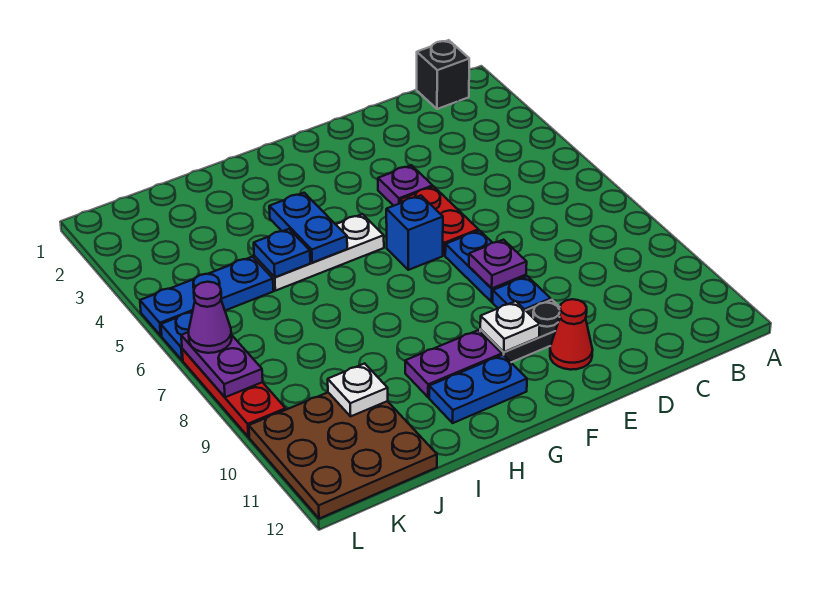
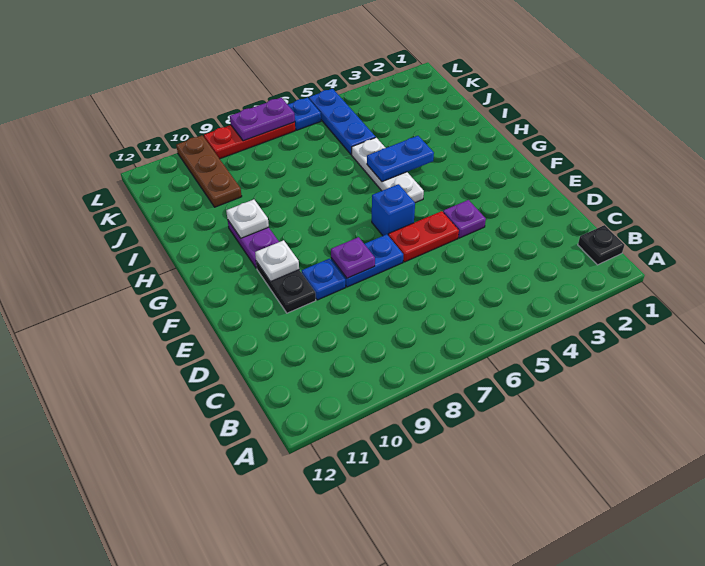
black brick B1 level 1 -> black plate B1 level 1
red cone E11 level 1 -> none
blue plate G11:H11 level 1 -> none
blue plate I5 level 2 -> none
brown plate J10:L12 level 1 -> brown plate J10:L10 level 1
white plate J10 level 2 -> white plate H10 level 2
purple cone L7 level 3 -> none

